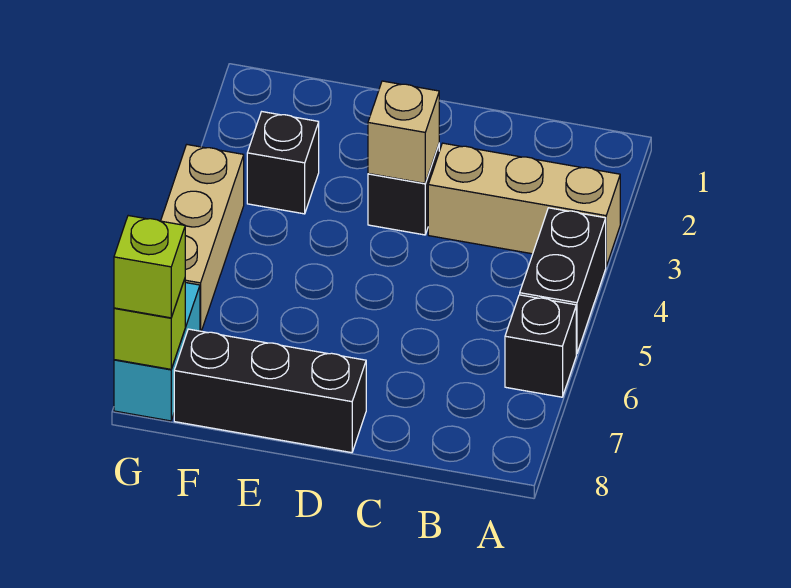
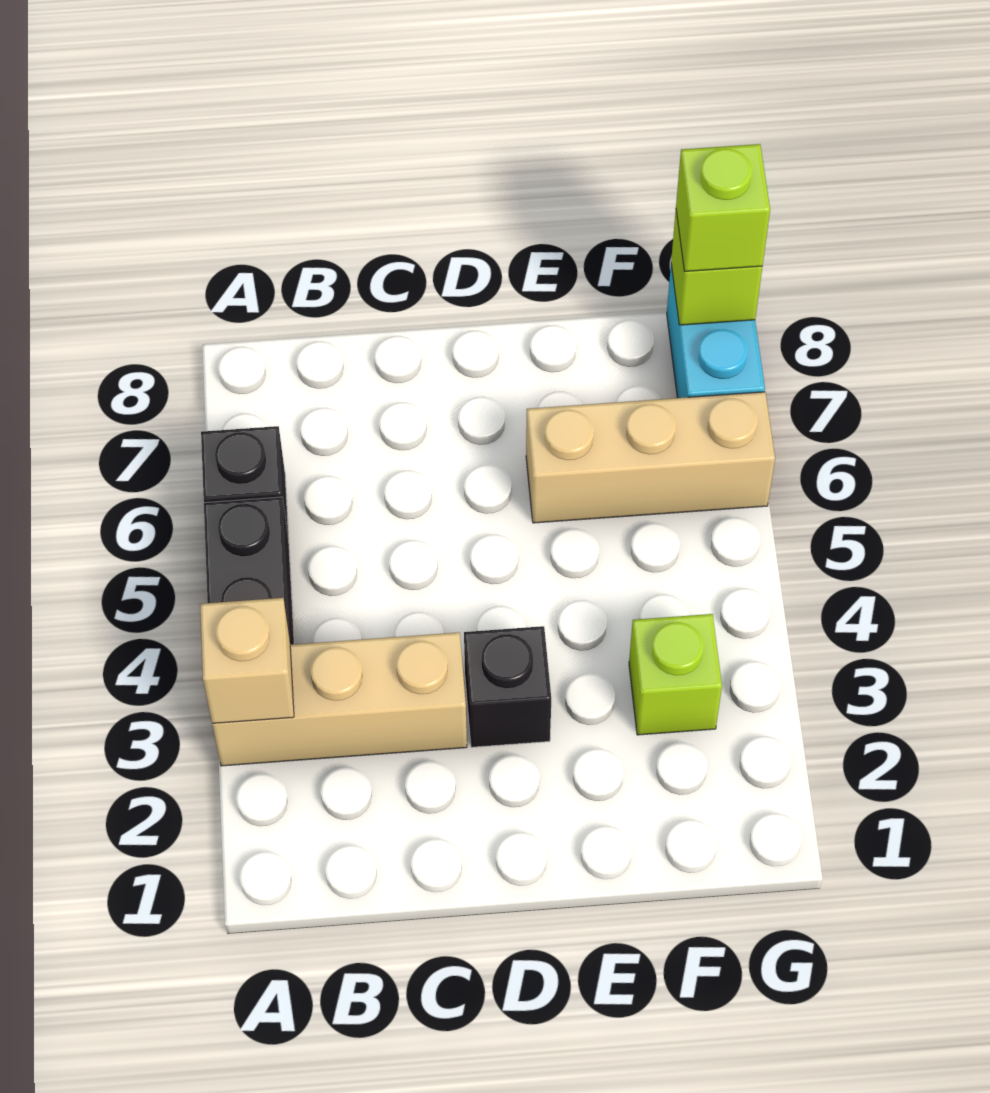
tan brick D3 level 2 -> tan brick A3 level 2
black brick D8:F8 level 1 -> none
black brick F3 level 1 -> lime brick F3 level 1
tan brick G4:G6 level 1 -> tan brick E6:G6 level 1

